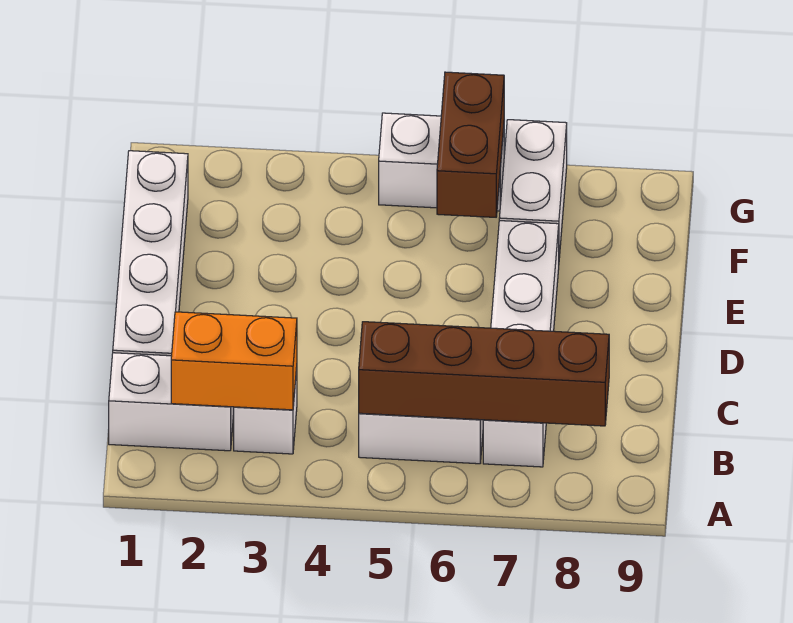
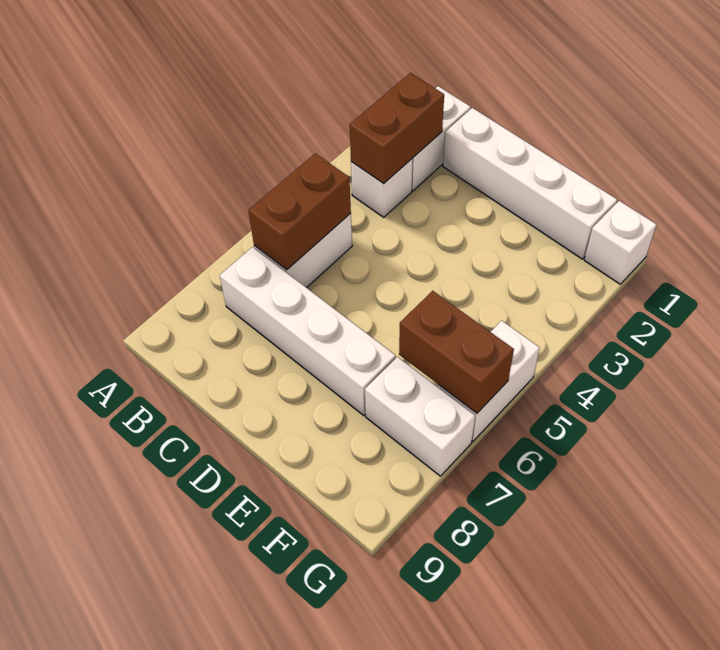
orange brick B2:B3 level 2 -> brown brick B2:B3 level 2
brown brick B5:B8 level 2 -> brown brick B5:B6 level 2
none -> white brick G1 level 1

